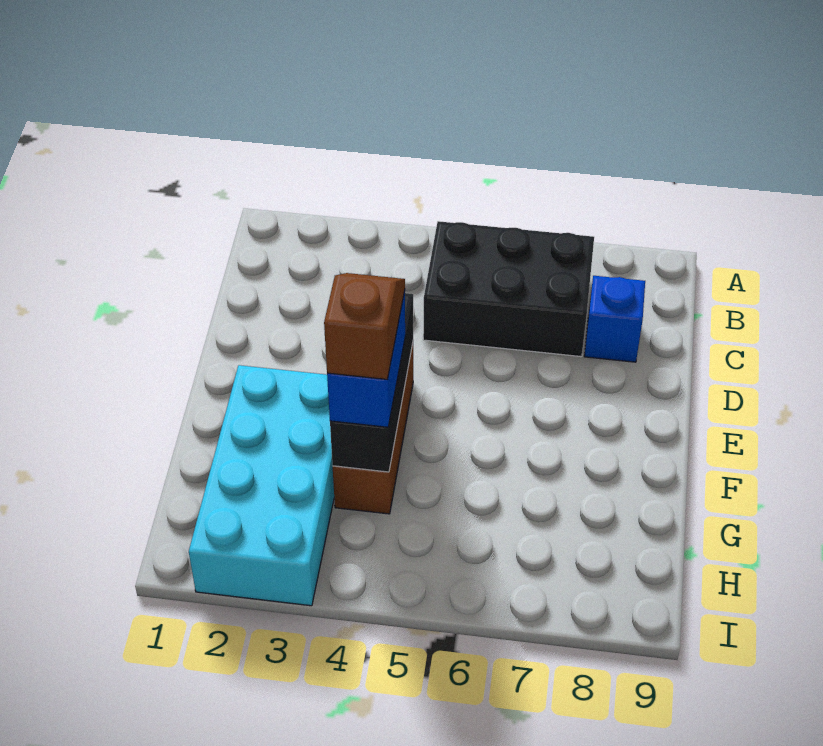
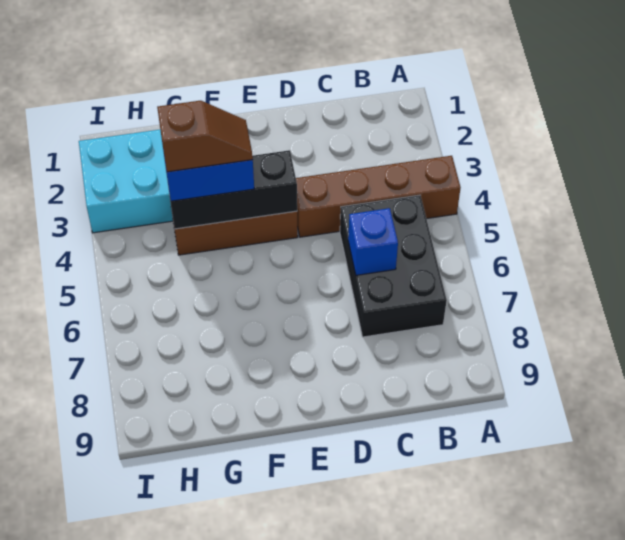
none -> brown brick A4:D4 level 1
blue brick C8 level 1 -> blue brick C6 level 2

